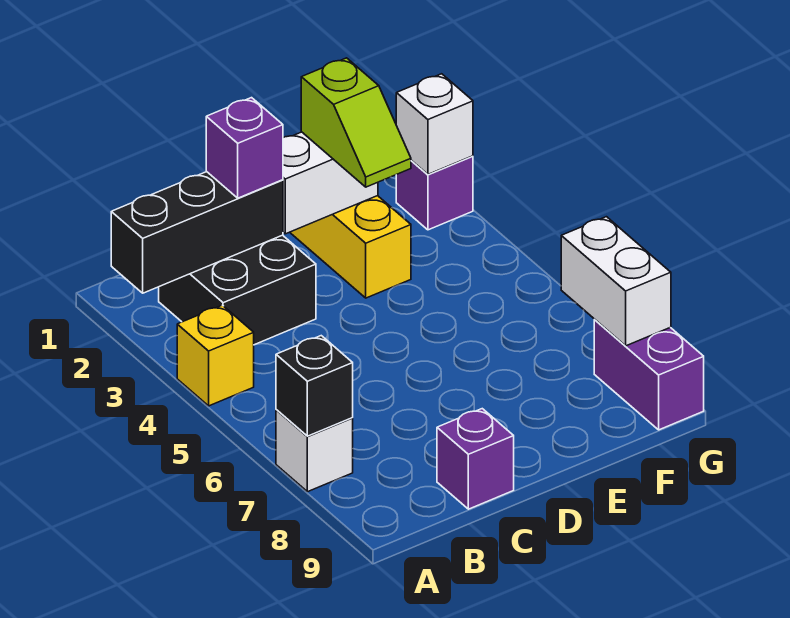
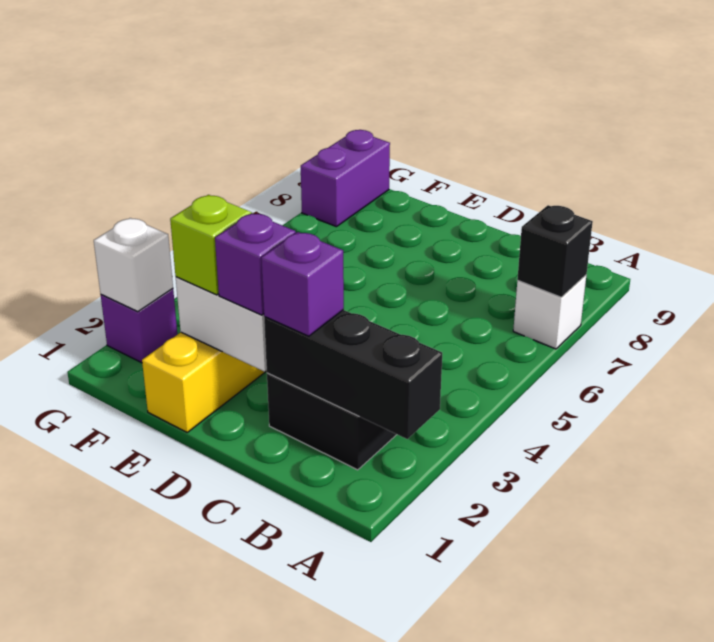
yellow brick A4 level 1 -> none
purple brick C9 level 1 -> purple brick D2 level 3
white brick G7:G8 level 2 -> none

